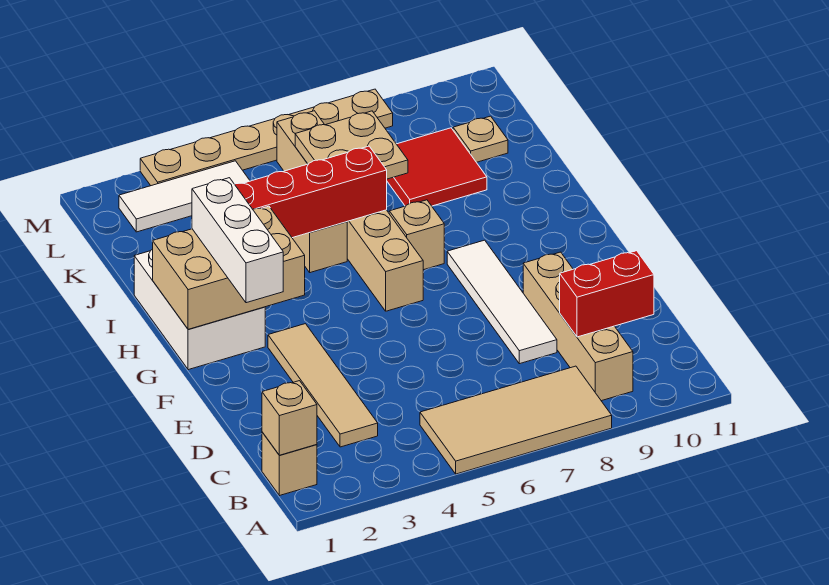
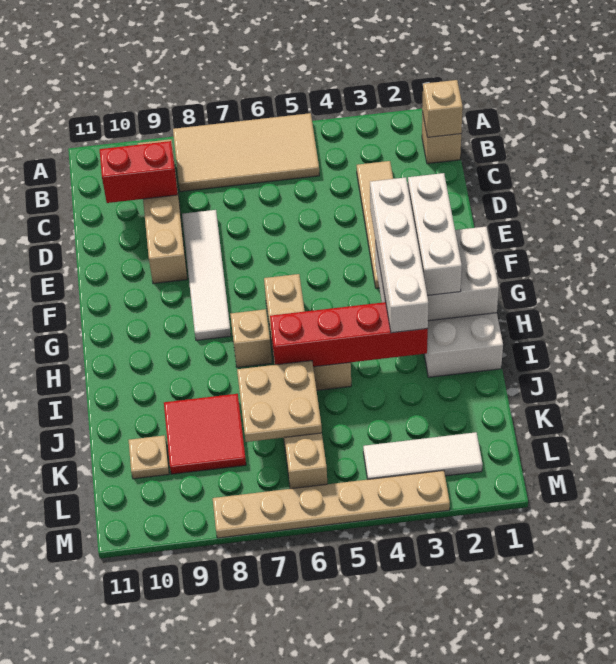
none -> white brick F3:I3 level 3
tan brick G1:H3 level 2 -> white brick G1:H3 level 2

